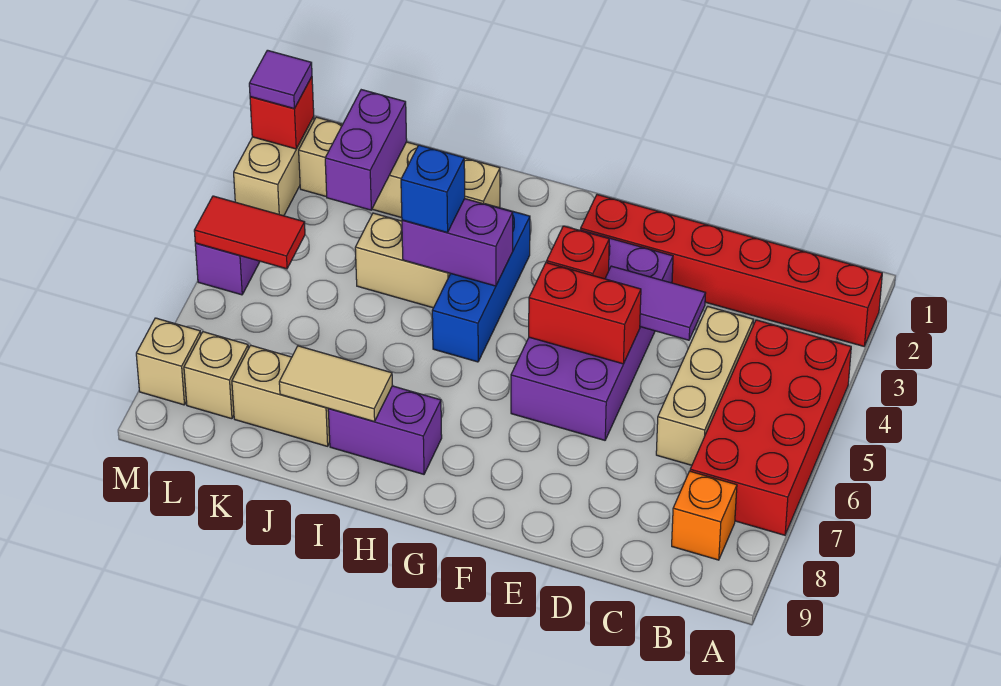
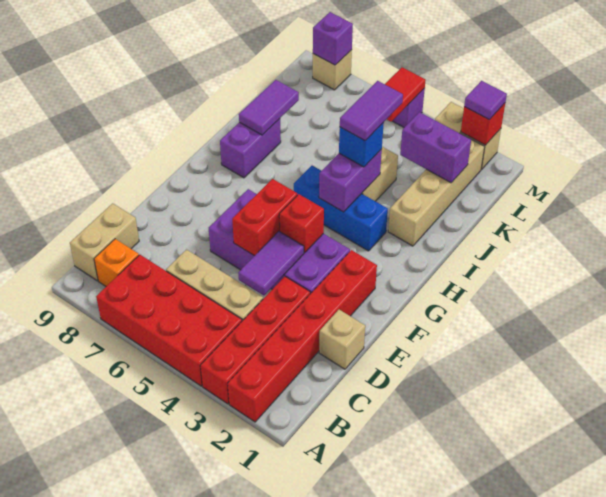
none -> red brick A3:D3 level 1
none -> purple tile I4:J4 level 4
tan tile I8:J8 level 2 -> purple tile I8:J8 level 2
tan brick J8:K8 level 1 -> tan brick B9:C9 level 1
tan brick L8 level 1 -> tan brick D1 level 1
none -> purple brick M8 level 2

